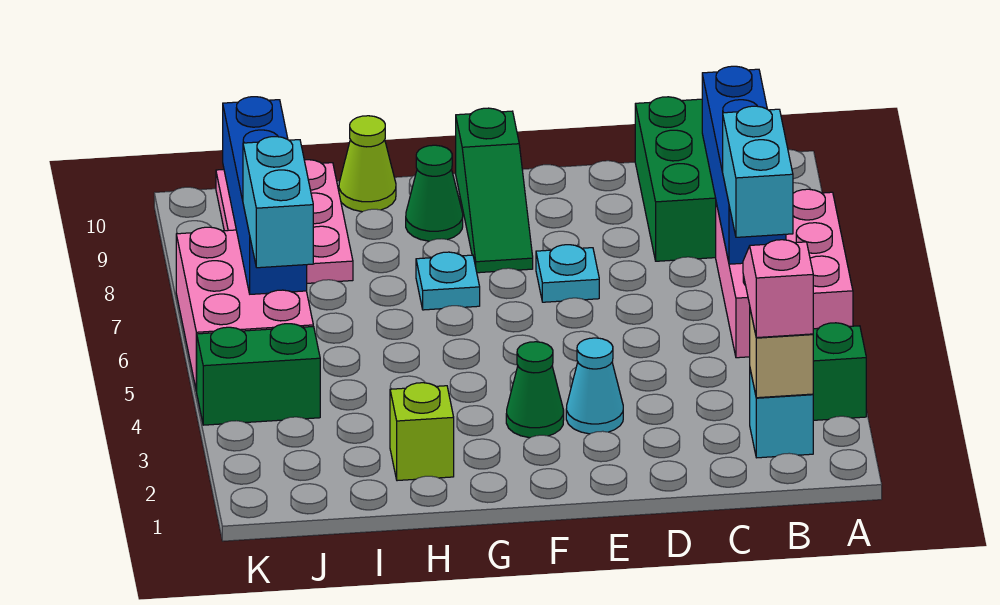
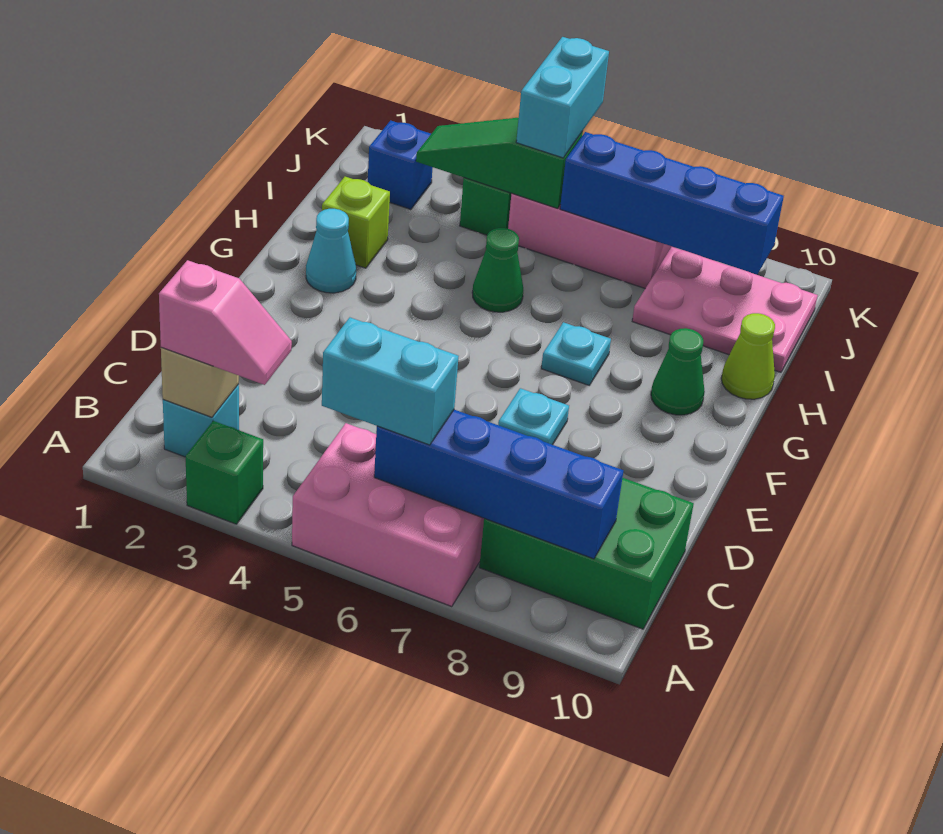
cyan cone E3 level 1 -> cyan cone G2 level 1
green cone F3 level 1 -> green cone H5 level 1
green slope F8:F10 level 1 top 10 -> green slope J3:J5 level 2 top 5
none -> blue brick J2 level 1
cyan brick J5:J6 level 3 -> cyan brick J5:K5 level 3

